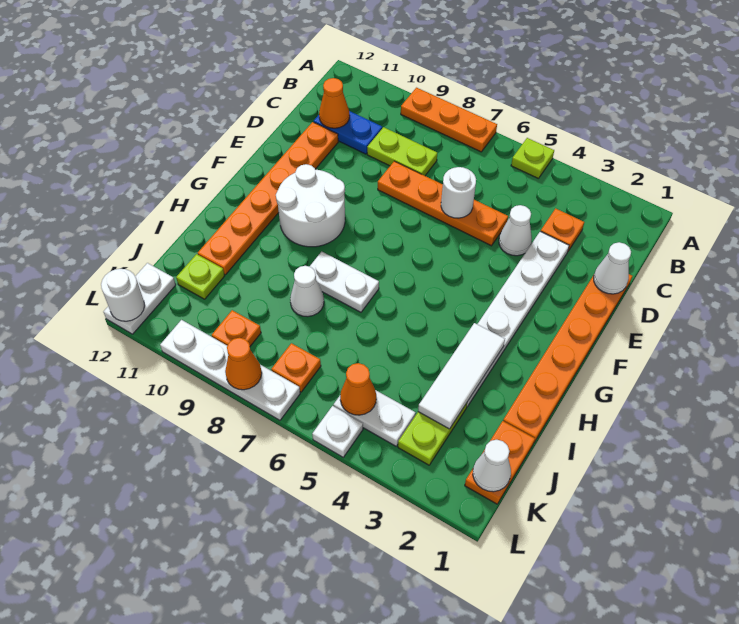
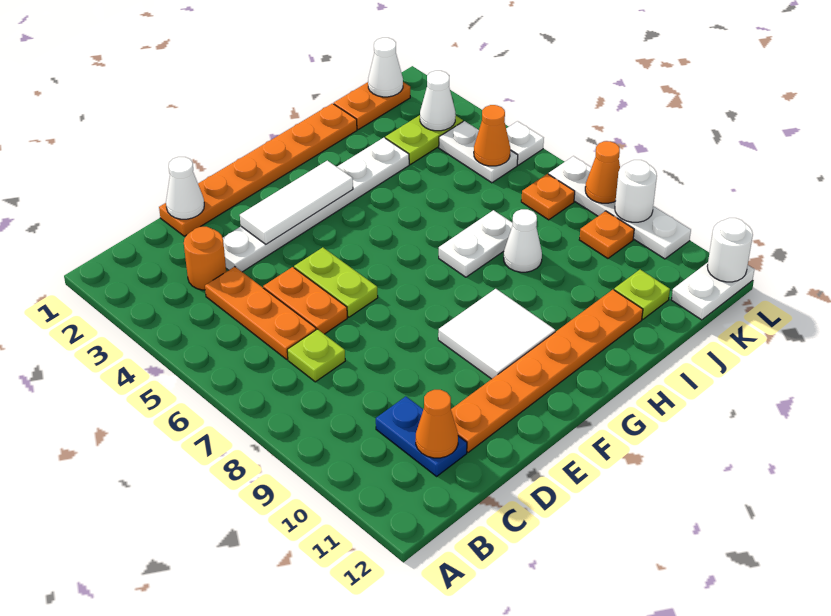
lime plate A5 level 1 -> lime plate C7 level 1
orange plate A7:A9 level 1 -> orange plate C4:C6 level 1
orange plate C3 level 1 -> orange round brick C3 level 1
lime plate C8:C9 level 1 -> lime plate E5:E6 level 1
white cone D4 level 1 -> white cone K3 level 2
orange plate D5:D8 level 1 -> orange plate D5:D6 level 1
white round brick D6 level 2 -> white round brick L9 level 2
white round brick F9:G10 level 1 -> white tile F9:G10 level 1
white tile H3:J3 level 2 -> white tile E3:G3 level 2
white plate H7:H8 level 1 -> white plate H7:I7 level 1

